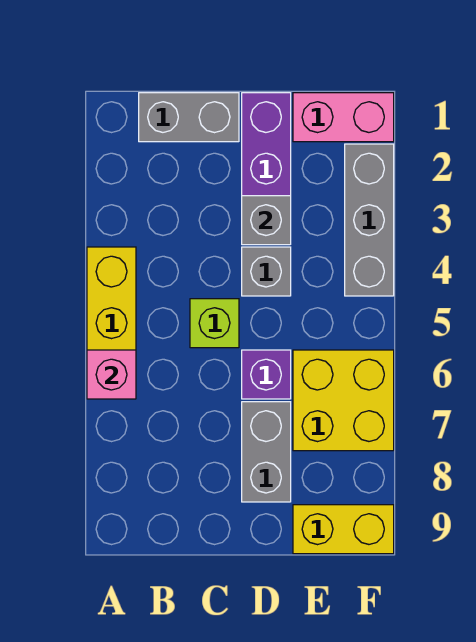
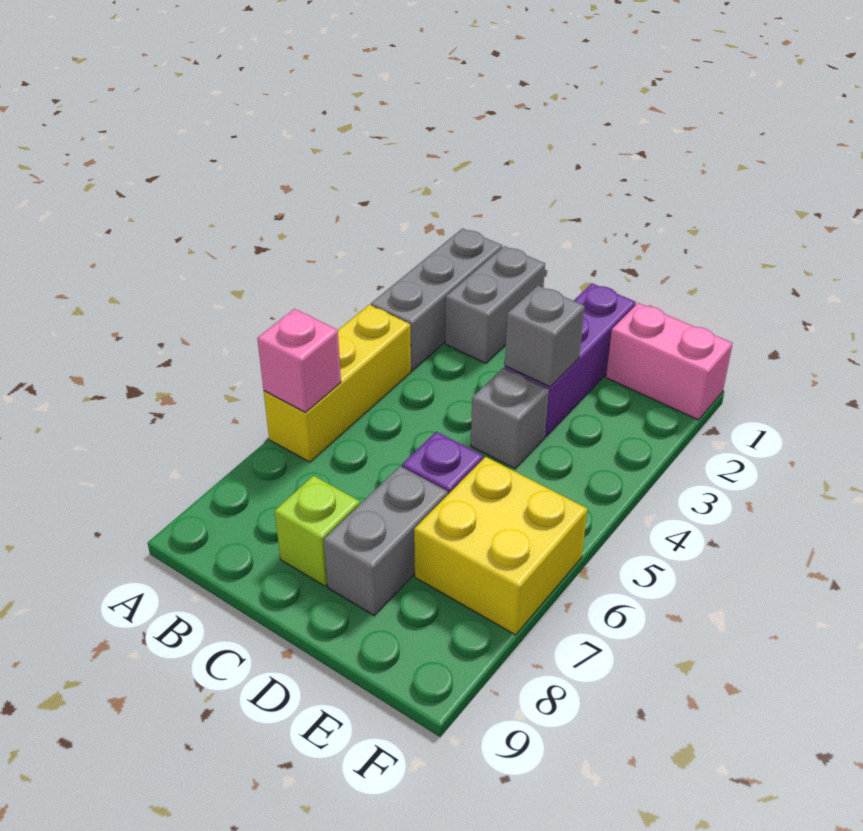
grey brick B1:C1 level 1 -> grey brick B1:B2 level 1
lime brick C5 level 1 -> lime brick C8 level 1
yellow brick E9:F9 level 1 -> none
grey brick F2:F4 level 1 -> grey brick A1:A3 level 1

